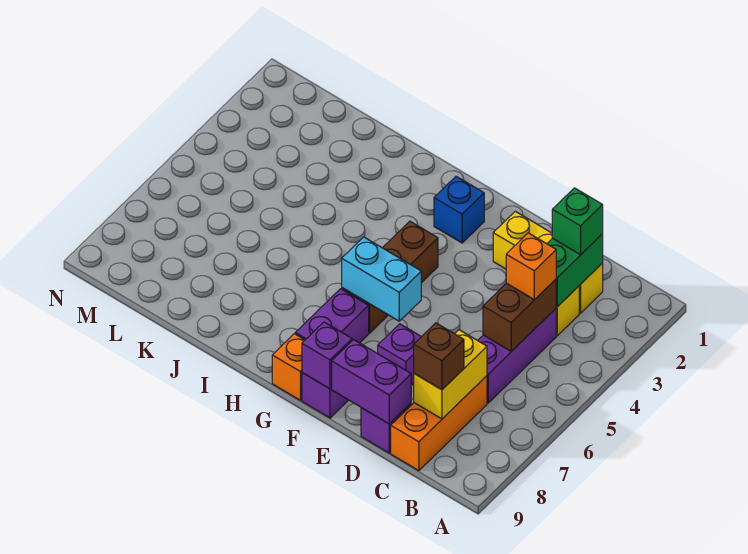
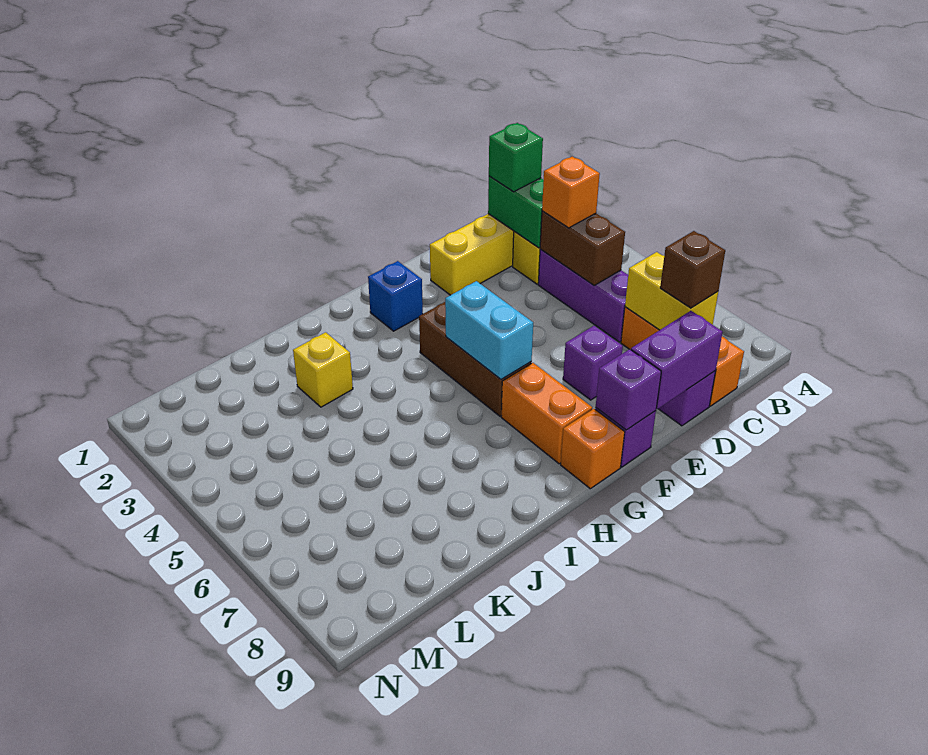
cyan brick F6:G6 level 2 -> cyan brick G5:G6 level 2
purple brick G7:G8 level 1 -> orange brick G7:G8 level 1
none -> yellow brick J3 level 1

